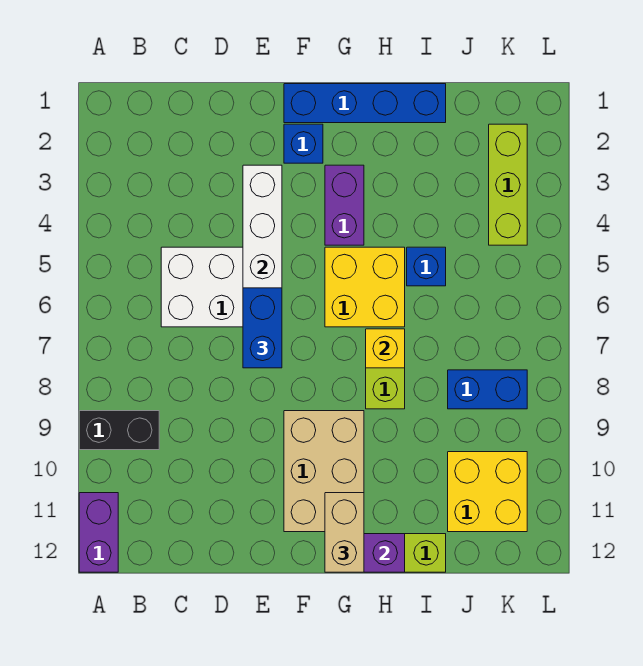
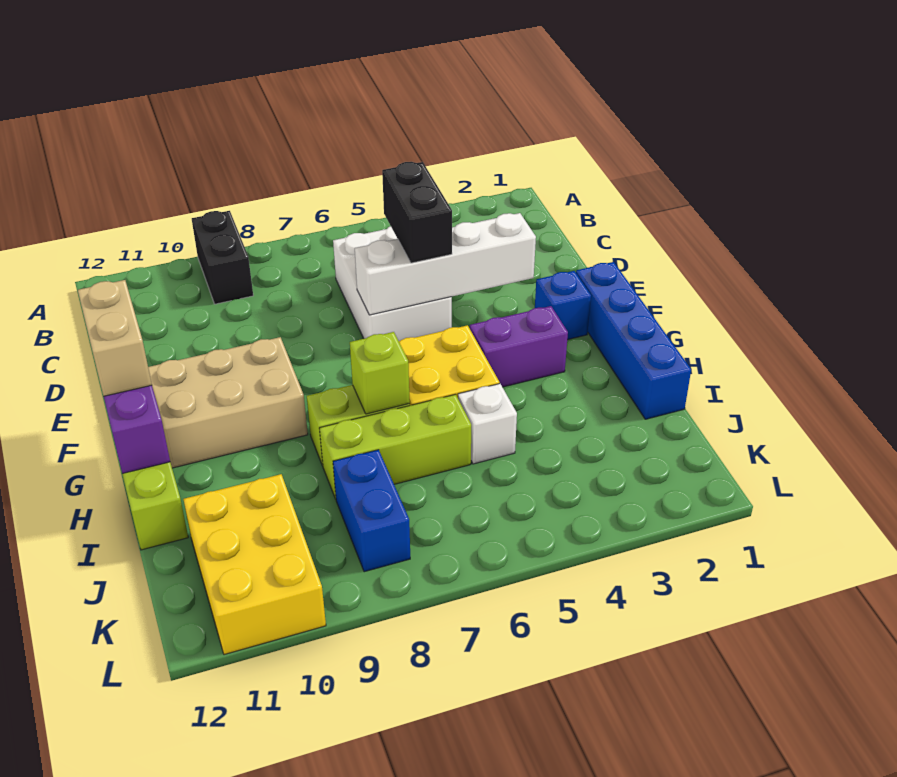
purple brick A11:A12 level 1 -> none
none -> black brick D5:E5 level 3
blue brick E6:E7 level 3 -> none
tan brick G11:G12 level 3 -> tan brick F12:G12 level 3
yellow brick H7 level 2 -> lime brick H7 level 2
blue brick I5 level 1 -> white brick I5 level 1
yellow brick J10:K11 level 1 -> yellow brick J10:L11 level 1
lime brick K2:K4 level 1 -> lime brick I6:I8 level 1

